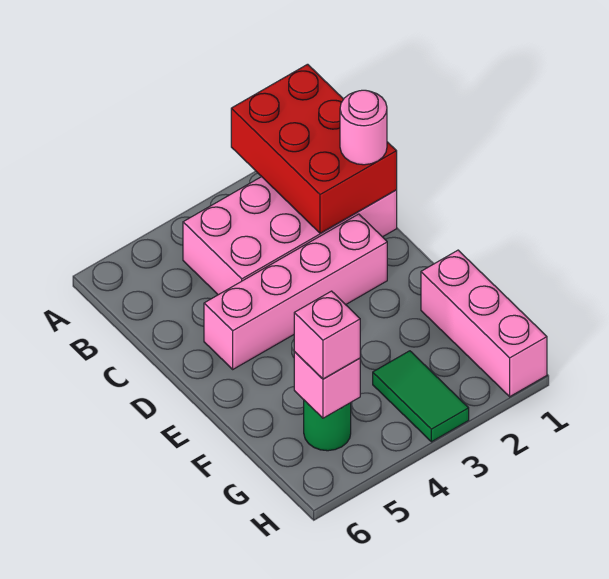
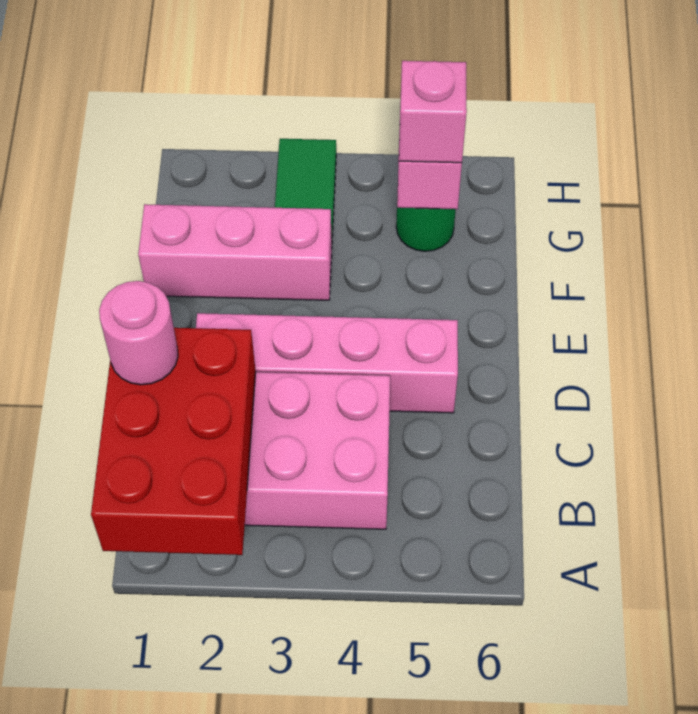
pink brick F1:H1 level 1 -> pink brick F1:F3 level 1

